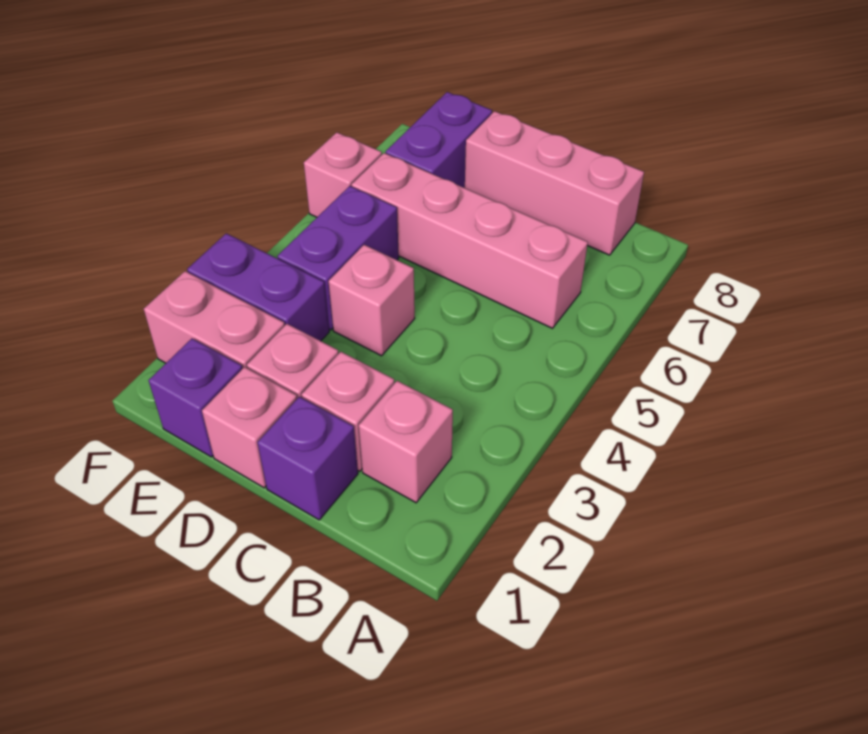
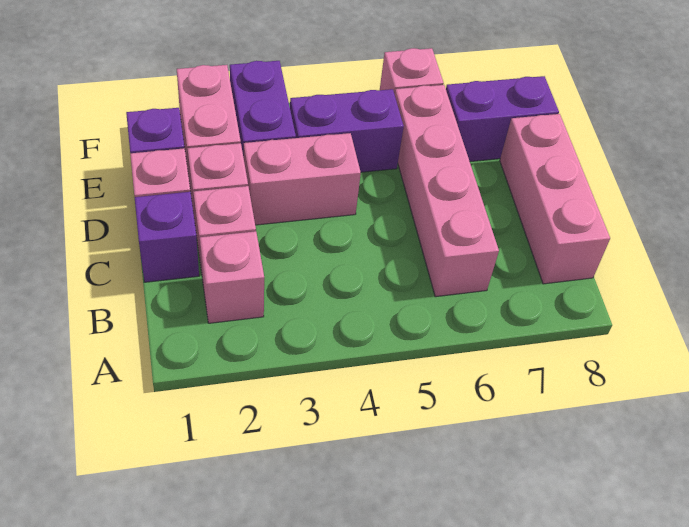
pink brick D4 level 1 -> pink brick D3:D4 level 1

